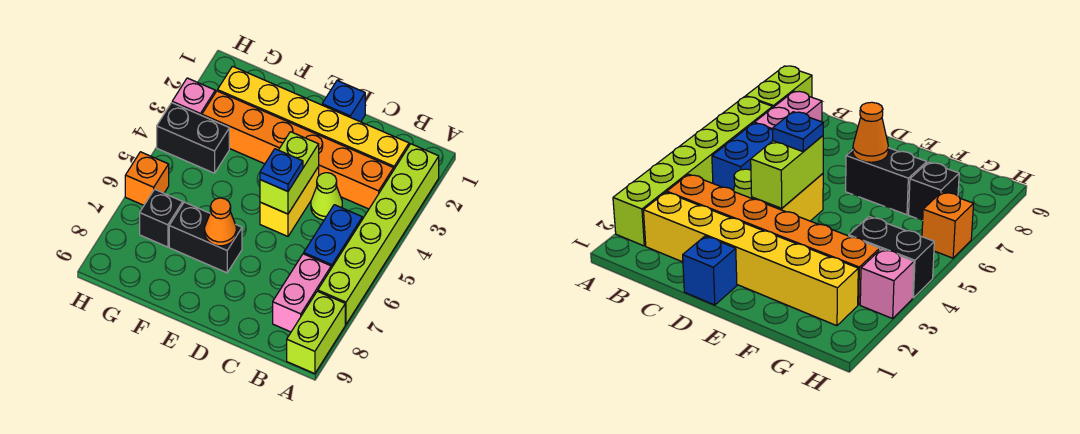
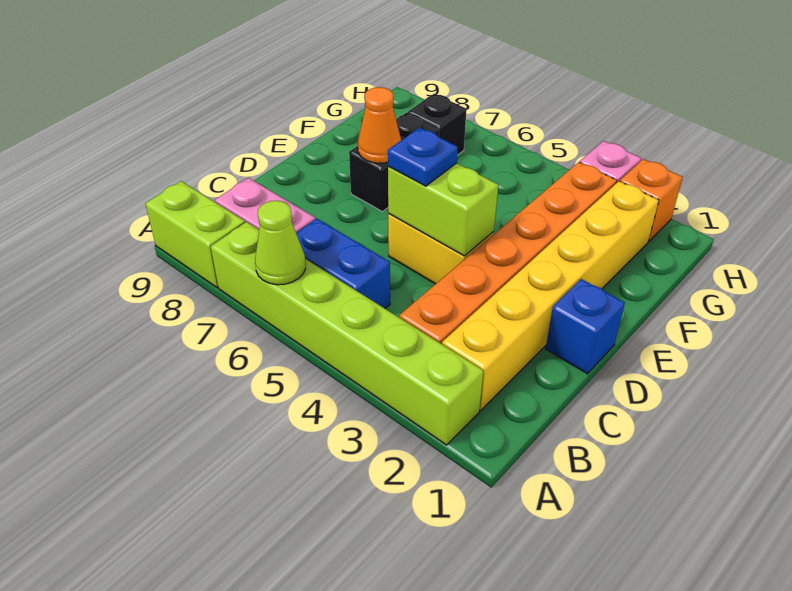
lime cone C4 level 1 -> lime cone A6 level 2
black brick G4:H4 level 1 -> none
orange brick H6 level 1 -> orange brick H2 level 1

